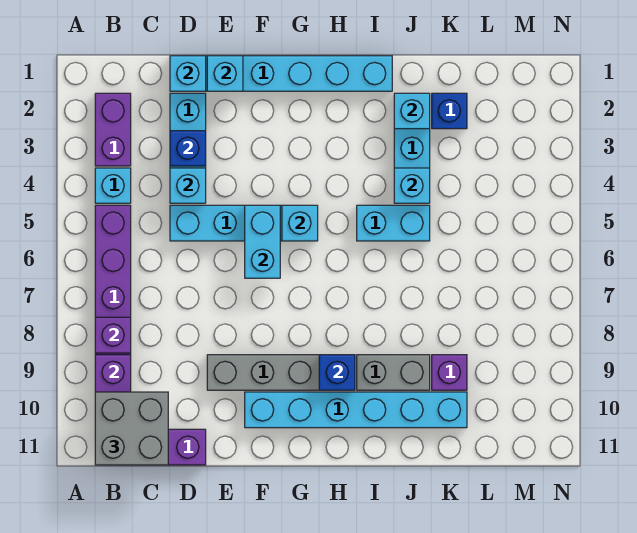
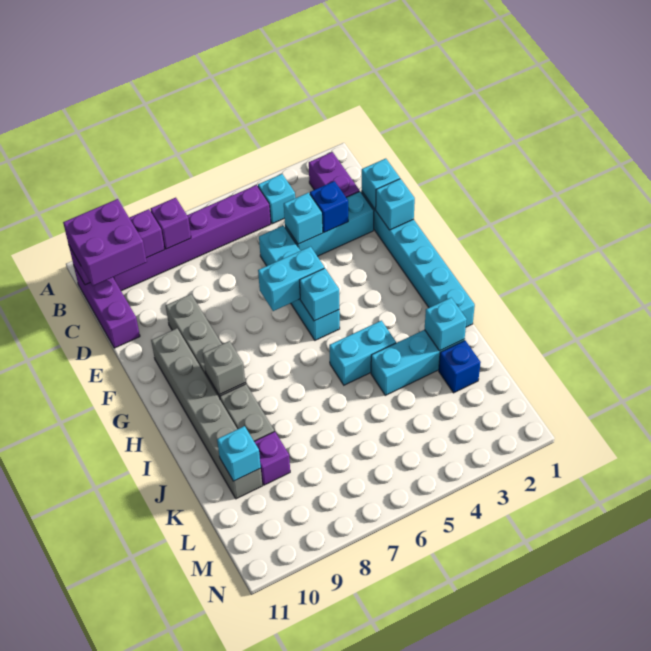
purple brick B2:B3 level 1 -> purple brick B2:C2 level 1
grey brick B10:C11 level 3 -> purple brick B10:C11 level 3
cyan brick F10:K10 level 1 -> grey brick F10:K10 level 1
blue brick H9 level 2 -> grey brick H9 level 2
cyan brick I5:J5 level 1 -> cyan brick I4:I5 level 1
cyan brick J4 level 2 -> cyan brick K10 level 2

